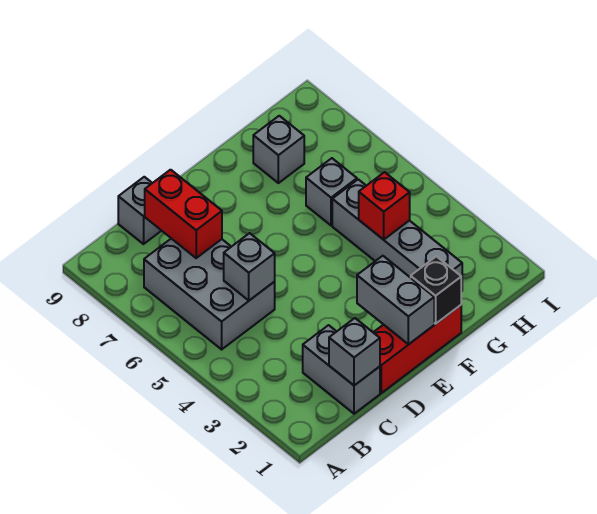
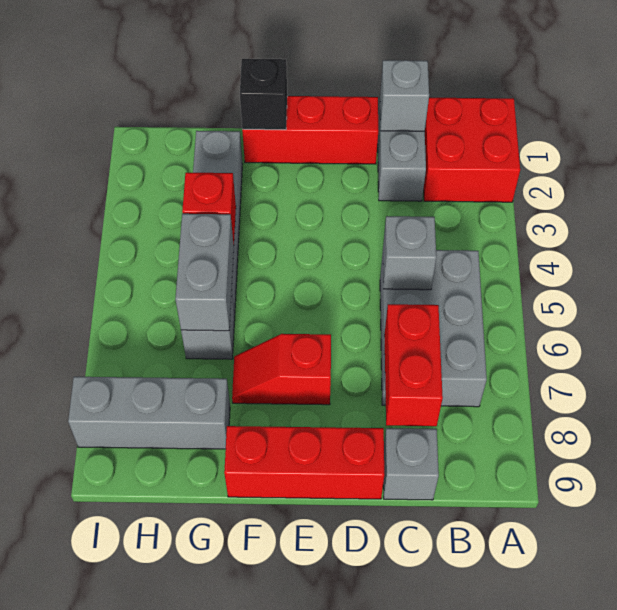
none -> red brick A1:B2 level 1
none -> red brick D9:F9 level 1
grey brick E1:E2 level 2 -> grey brick G5:G6 level 2
none -> red slope E7:F7 level 1 top E
grey brick G8 level 1 -> grey brick G8:I8 level 1

